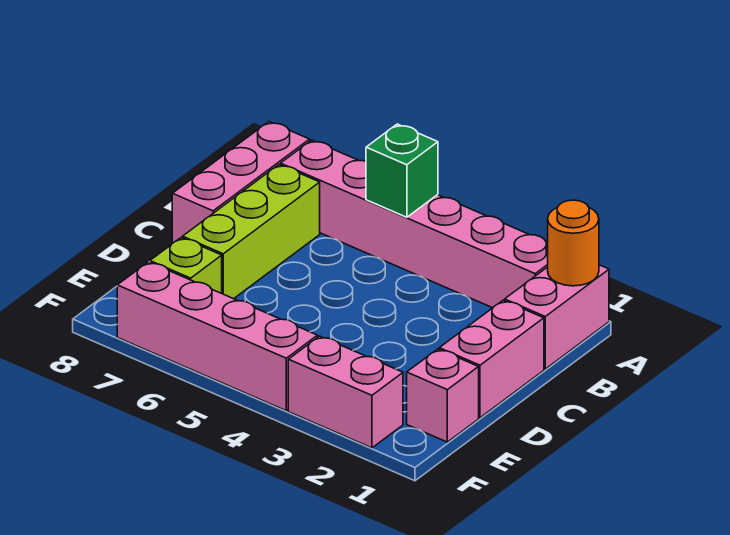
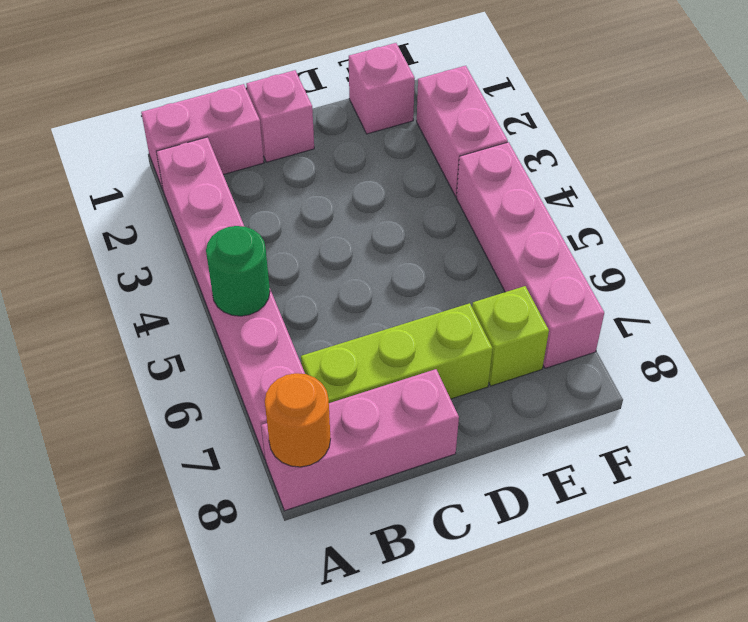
orange round brick A1 level 2 -> orange round brick A8 level 2
green brick A5 level 2 -> green round brick A5 level 2
pink brick C1:D1 level 1 -> pink brick C1 level 1

